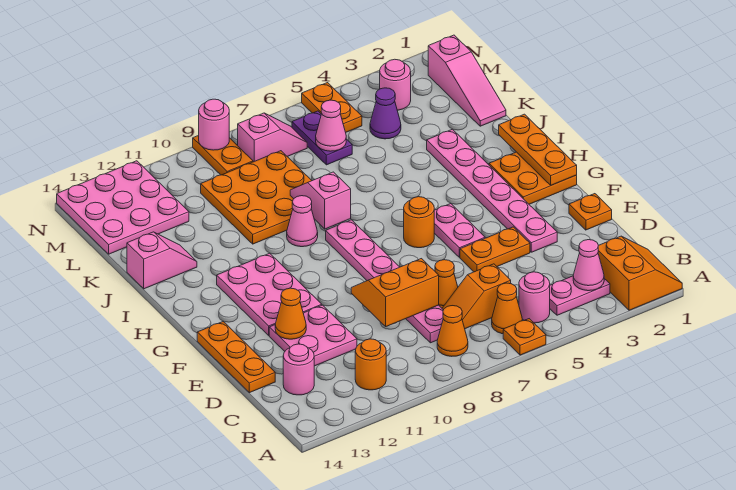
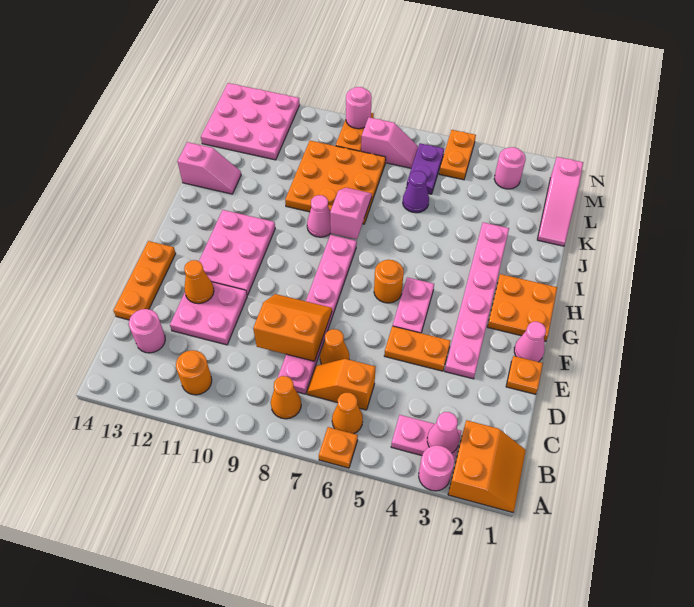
pink round brick B5 level 1 -> pink round brick A3 level 1
orange plate G1:I1 level 2 -> none
purple cone L4 level 1 -> purple cone K6 level 1
pink cone L6 level 2 -> pink cone F1 level 1

